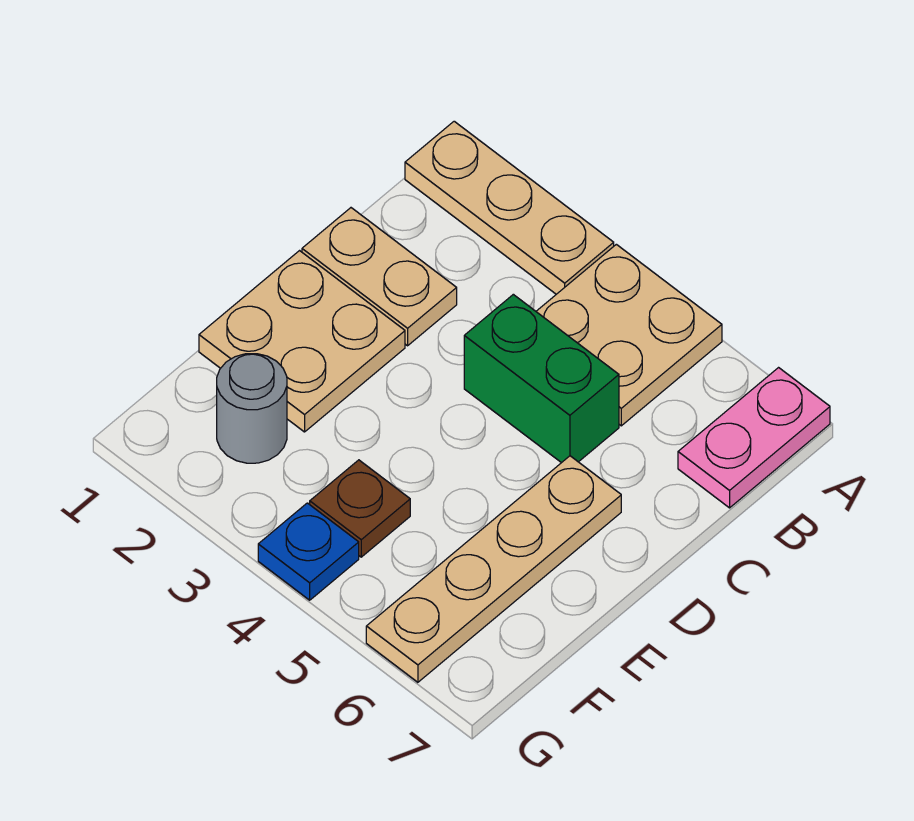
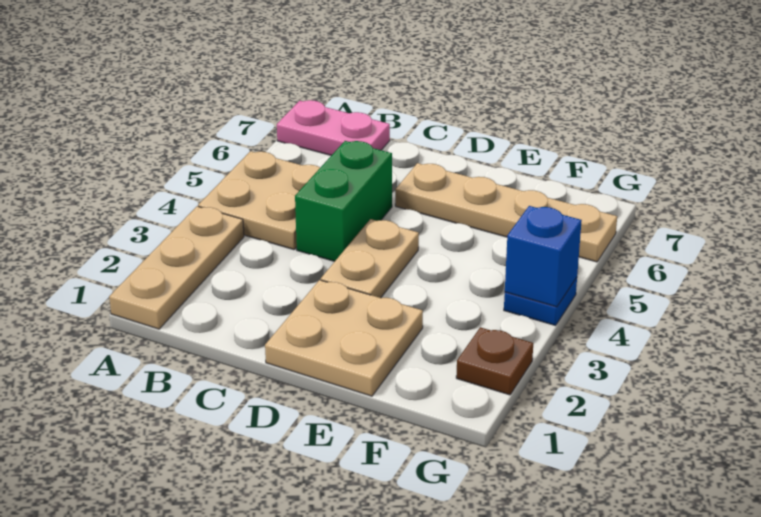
tan plate C1:C2 level 1 -> tan plate D3:D4 level 1
grey round brick F2 level 1 -> none
brown plate F4 level 1 -> brown plate G2 level 1
none -> blue brick G4 level 2

